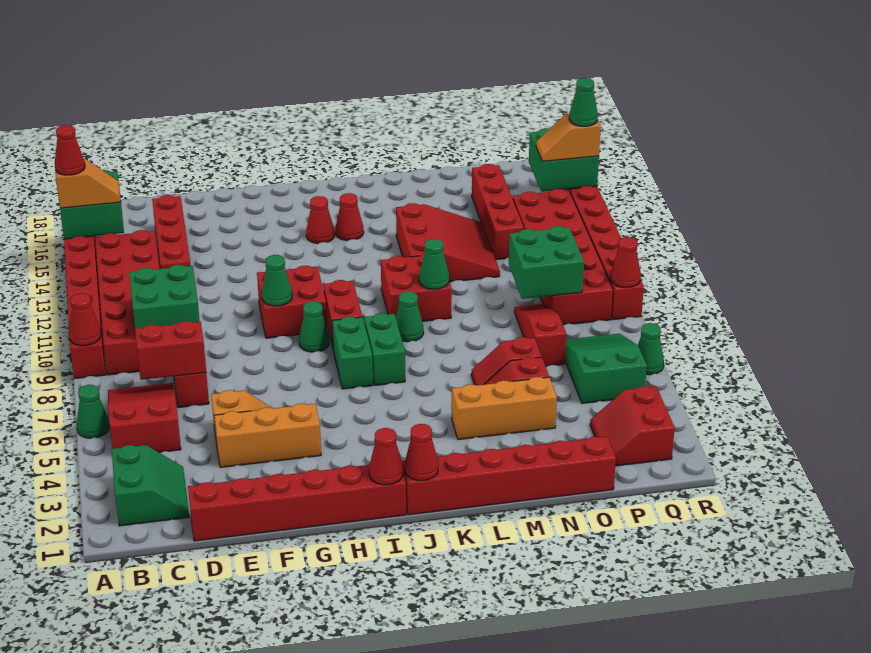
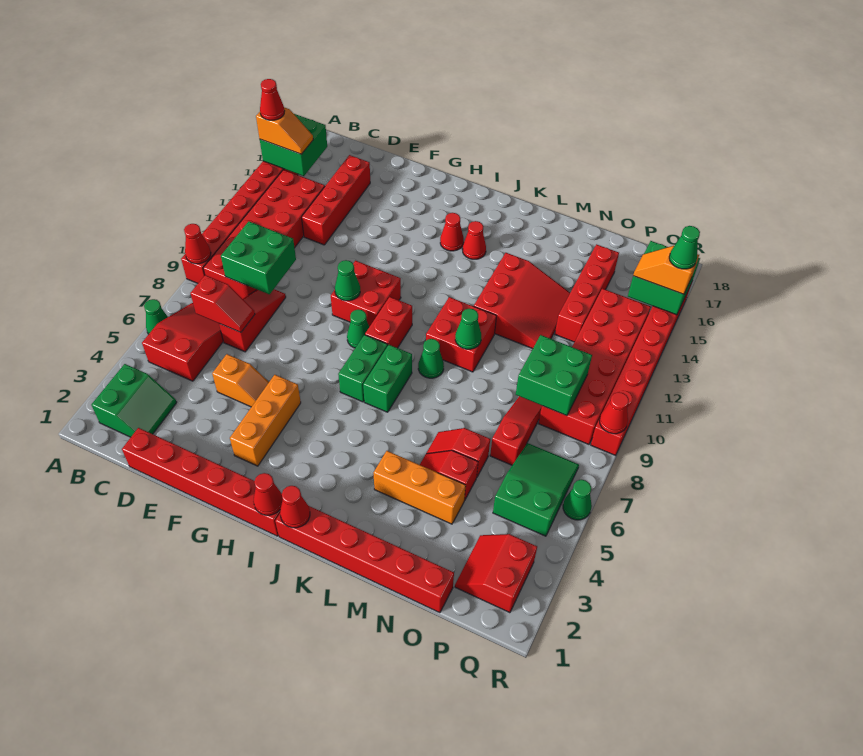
red brick C7:D7 level 2 -> red slope C7:D7 level 2 top C
orange brick E4:G4 level 1 -> orange brick G3:G5 level 1

